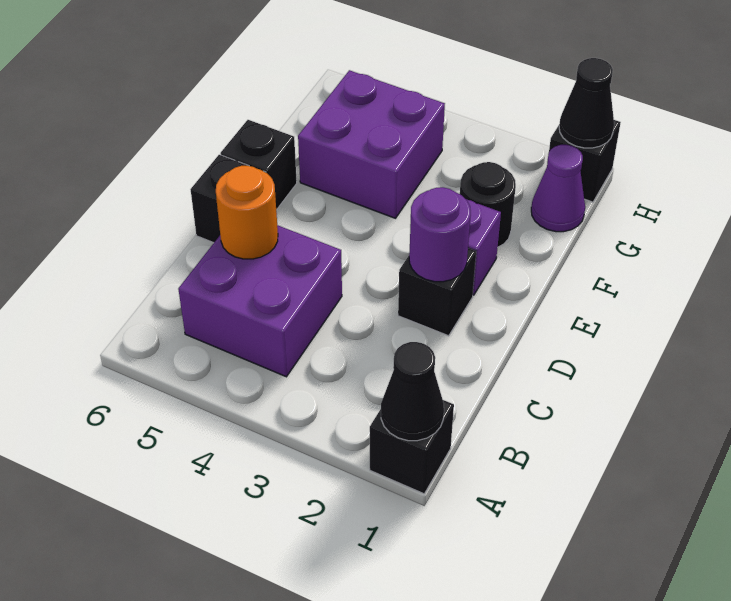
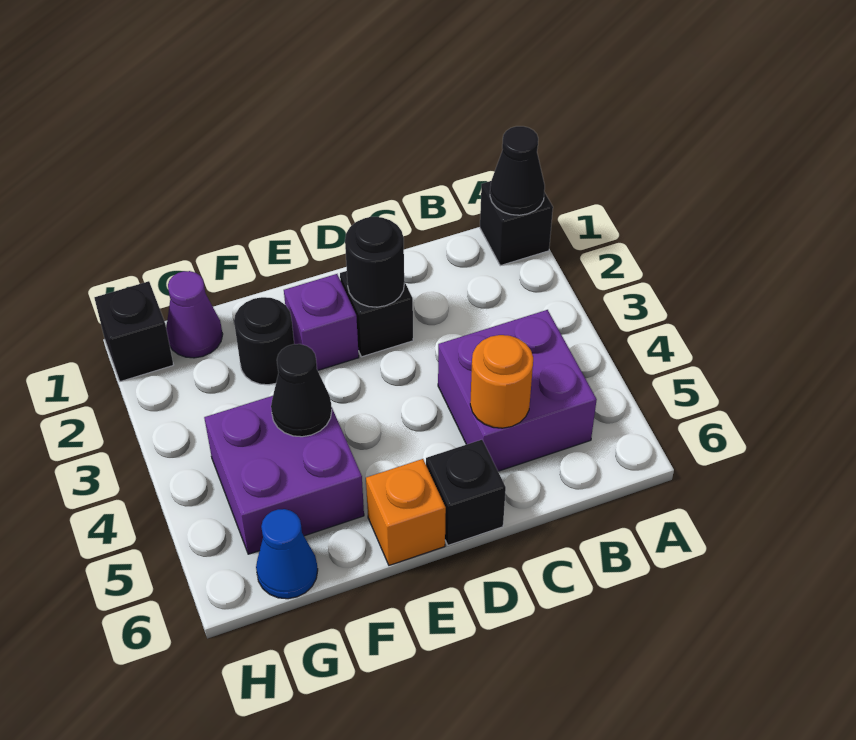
purple round brick D2 level 2 -> black round brick D2 level 2
black brick E6 level 1 -> orange brick E6 level 1
none -> blue cone G6 level 1
black cone H1 level 2 -> black cone F4 level 2

